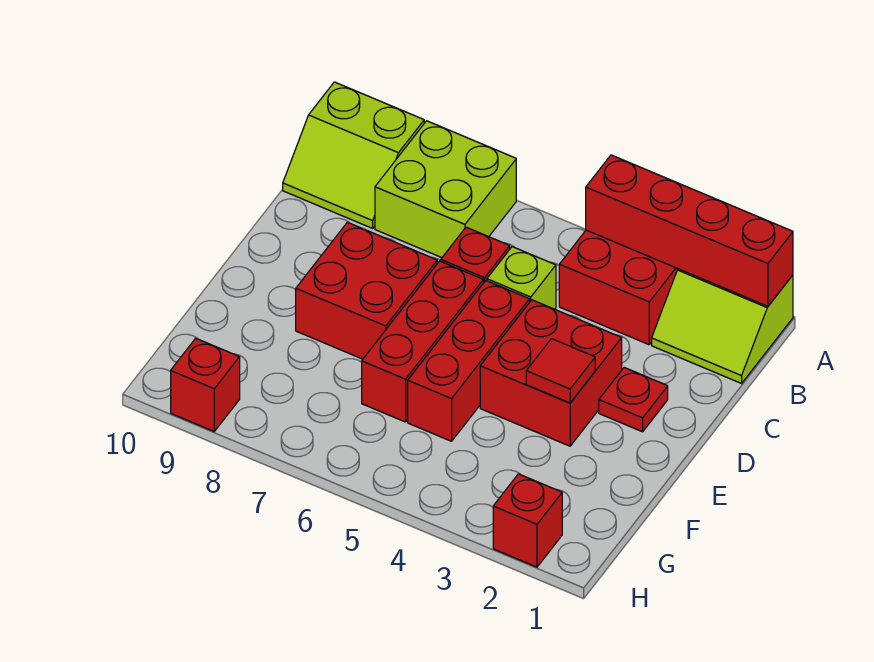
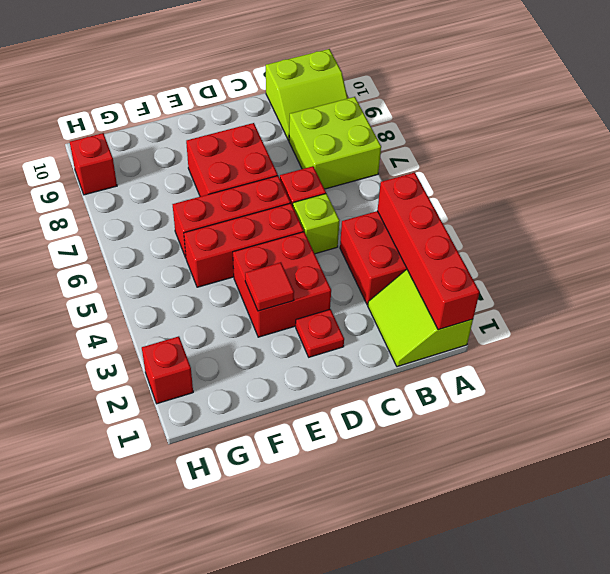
lime slope A9:B10 level 1 top A -> lime slope A9:B10 level 1 top 10

